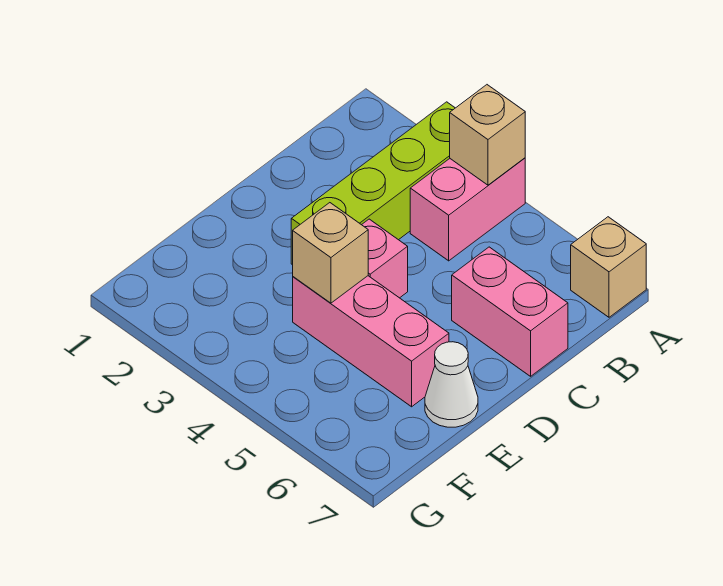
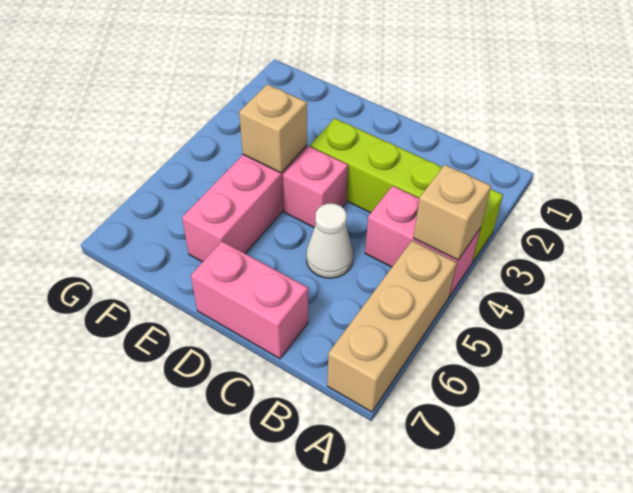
tan brick A7 level 1 -> tan brick A5:A7 level 1
pink brick C6:C7 level 1 -> pink brick C7:D7 level 1
white cone E7 level 1 -> white cone C5 level 1

